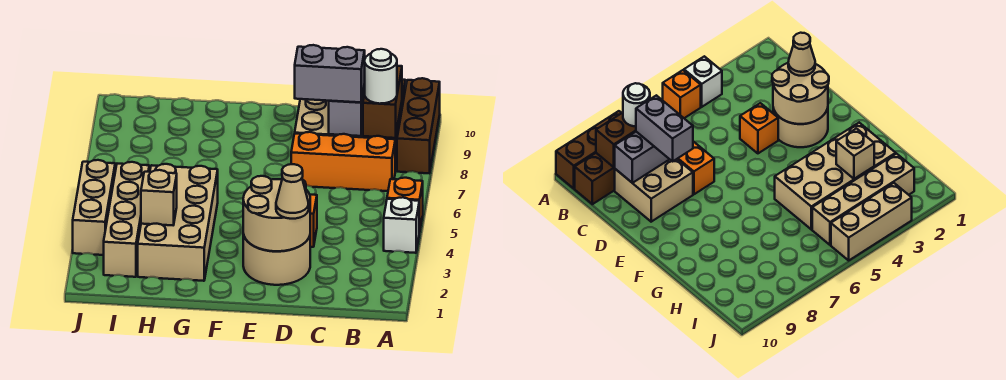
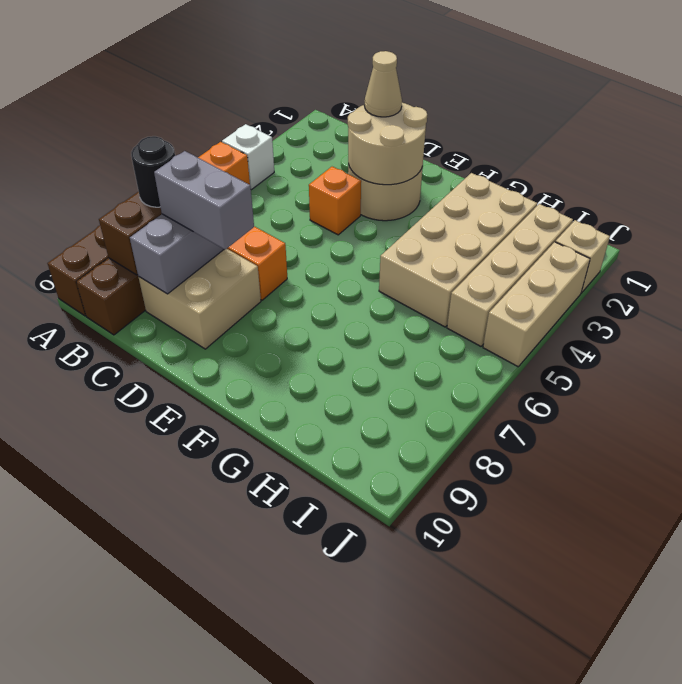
white round brick B8 level 3 -> black round brick B8 level 3
tan brick H3 level 2 -> tan brick J2 level 1

